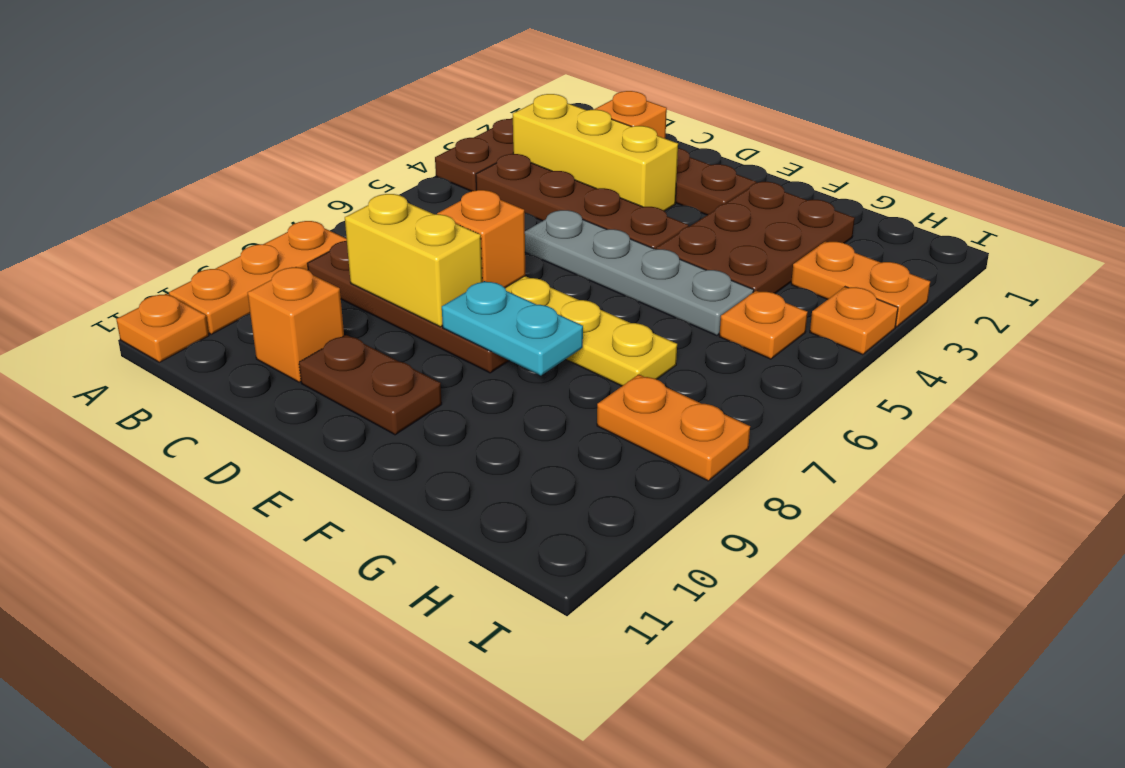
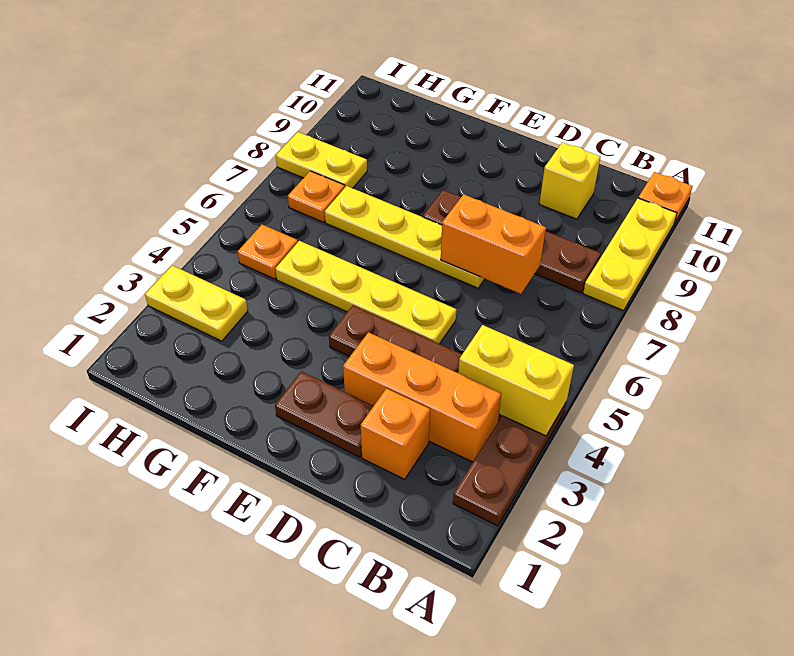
orange plate A8:A10 level 1 -> yellow plate A8:A10 level 1
yellow brick B3:D3 level 1 -> orange brick B3:D3 level 1
yellow brick C8:D8 level 2 -> yellow brick A4:B4 level 2
orange brick C10 level 1 -> yellow brick C10 level 1
grey plate D5:G5 level 1 -> yellow plate D5:G5 level 1
orange brick D7 level 2 -> orange brick C7:D7 level 2
brown plate D10:E10 level 1 -> none
cyan plate E8:F8 level 2 -> none
brown plate F2:G4 level 1 -> none
orange plate H3:I3 level 1 -> yellow plate H3:I3 level 1
orange plate H8:I8 level 1 -> yellow plate H8:I8 level 1
orange plate I4 level 1 -> orange plate H7 level 1

